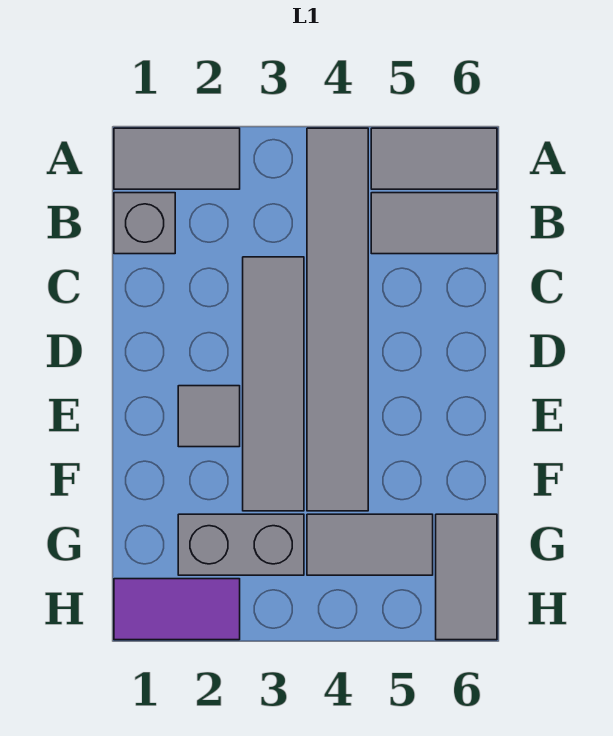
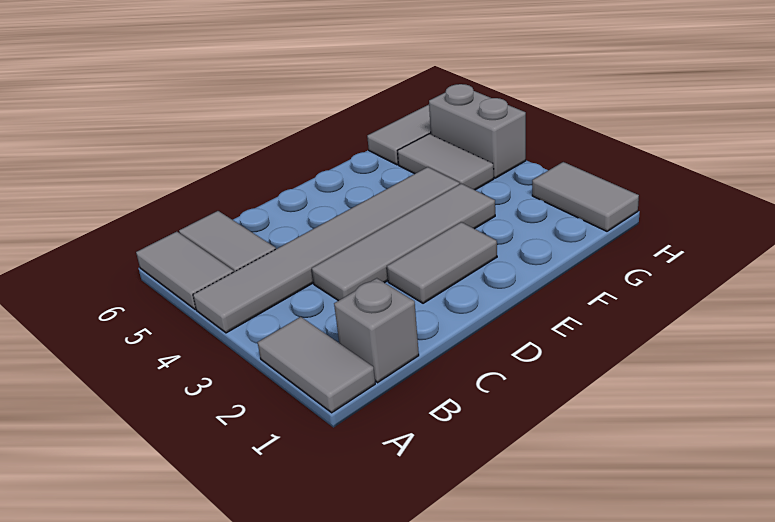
grey tile E2 level 1 -> grey tile D2:E2 level 1
grey brick G2:G3 level 1 -> grey brick H4:H5 level 1
purple tile H1:H2 level 1 -> grey tile H1:H2 level 1

